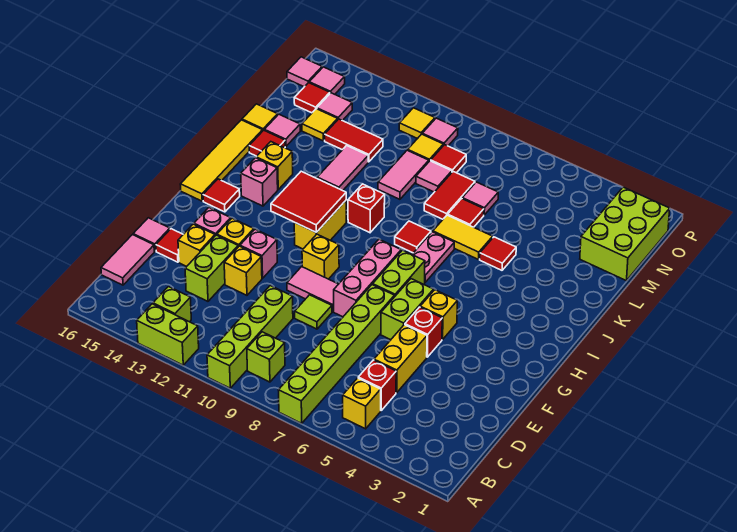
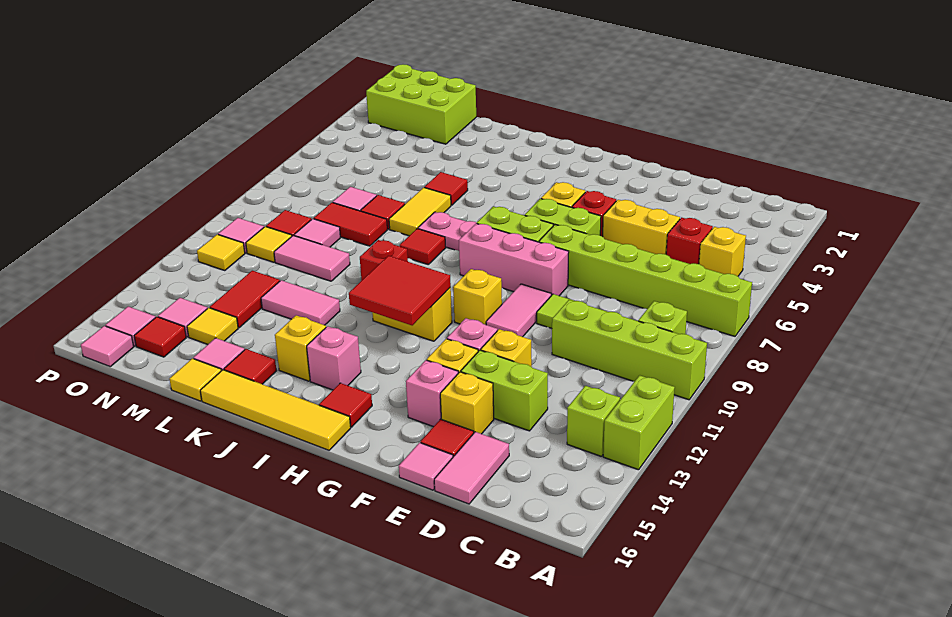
pink tile C16:D16 level 1 -> pink tile D15:D16 level 1

